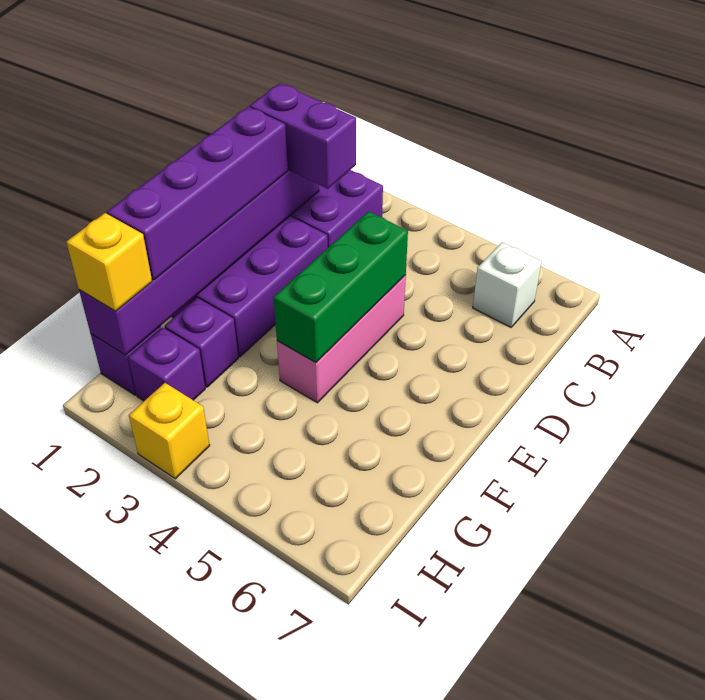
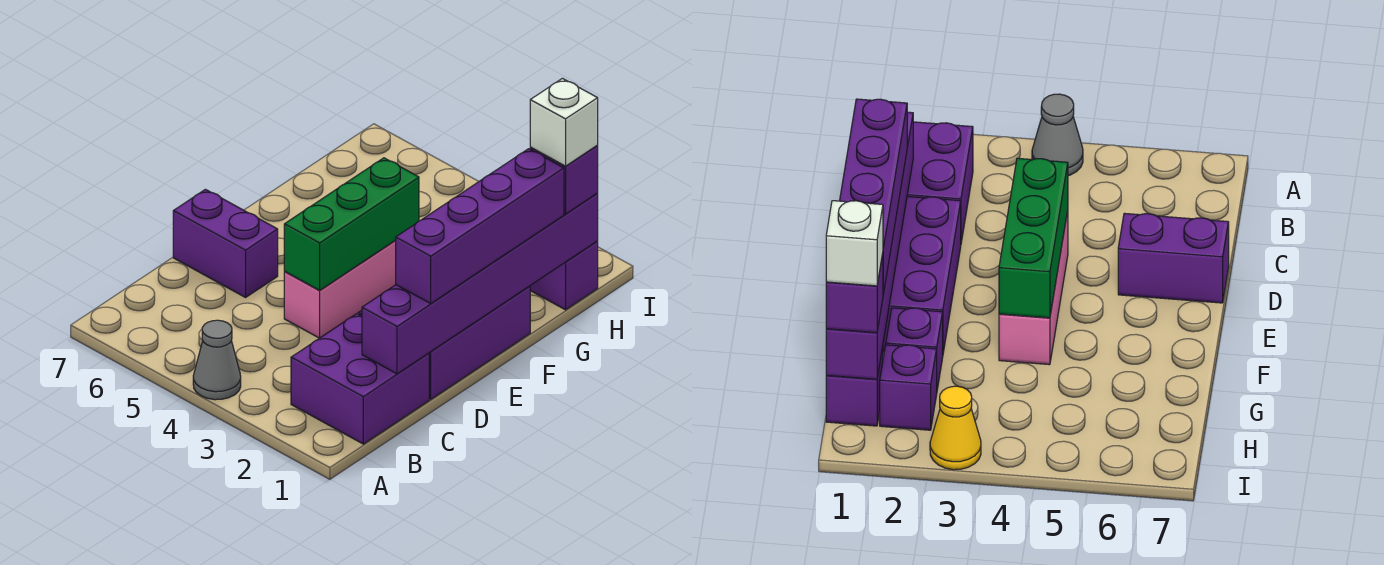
none -> grey cone A4 level 1
white brick B6 level 1 -> white brick H1 level 4
purple brick C1:C2 level 3 -> purple brick D6:D7 level 1
yellow brick H1 level 3 -> purple brick H1 level 3
yellow brick I3 level 1 -> yellow cone I3 level 1

